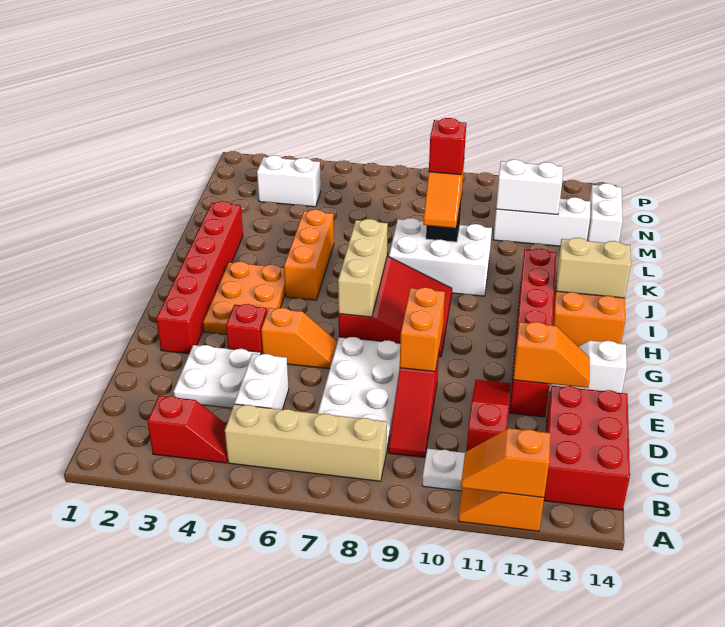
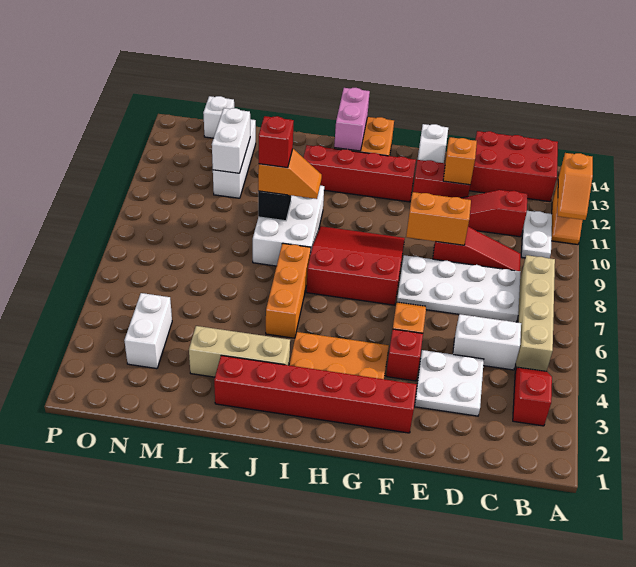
tan brick G7:I7 level 2 -> tan brick J3:L3 level 1
orange brick I5:K5 level 1 -> orange brick J5:J7 level 1
tan brick I13:I14 level 2 -> pink brick I13:I14 level 2
white brick M14:N14 level 1 -> white brick N14 level 1

